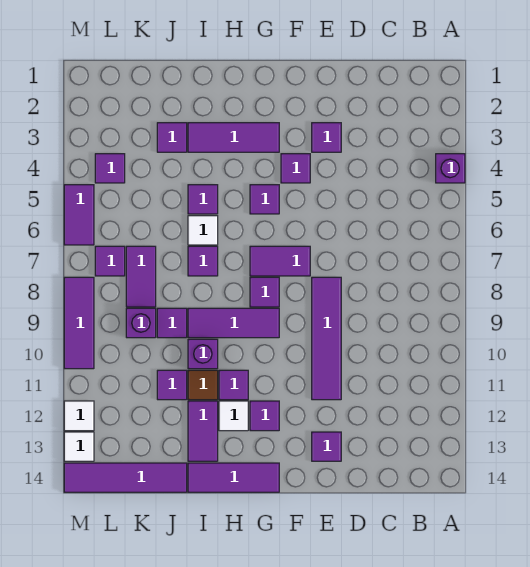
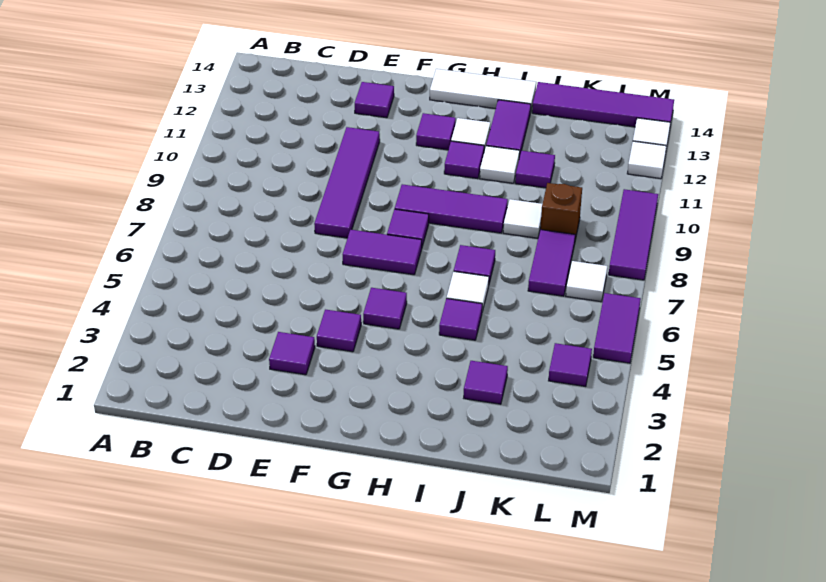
purple brick A4 level 1 -> none
purple tile G3:I3 level 1 -> none
purple tile G14:I14 level 1 -> white tile G14:I14 level 1
purple brick I10 level 1 -> none
brown tile I11 level 1 -> white tile I11 level 1
purple tile J9 level 1 -> white tile J9 level 1
purple brick K9 level 1 -> brown brick K9 level 1
purple tile L7 level 1 -> white tile L7 level 1

